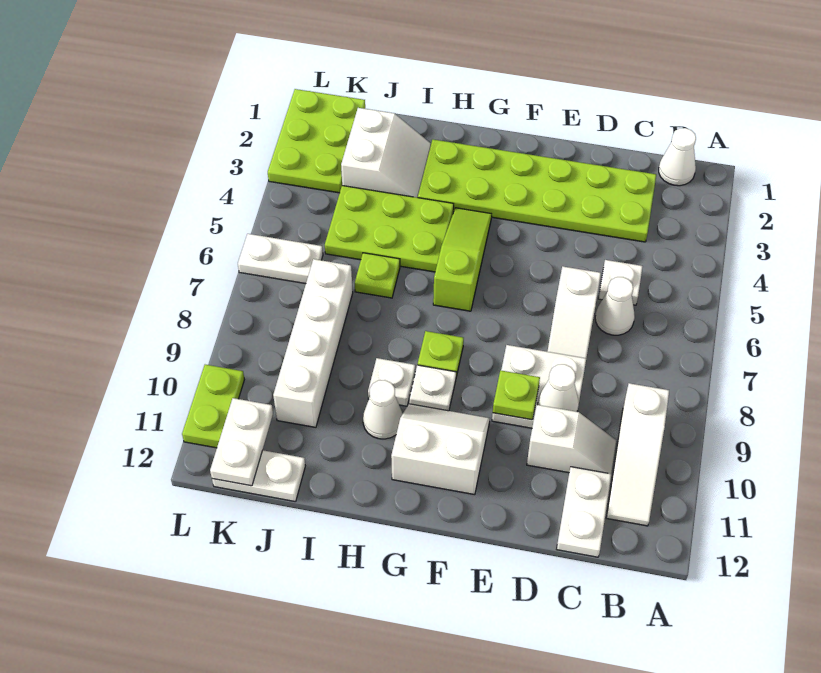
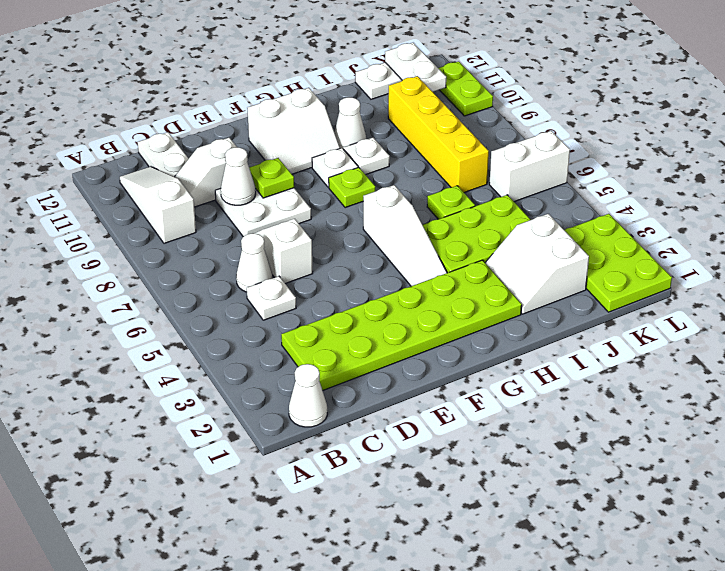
lime slope G4:G6 level 1 top 6 -> white slope G4:G6 level 1 top 6
white brick J7:J10 level 1 -> yellow brick J7:J10 level 1
white plate K6:L6 level 1 -> white brick K6:L6 level 1

